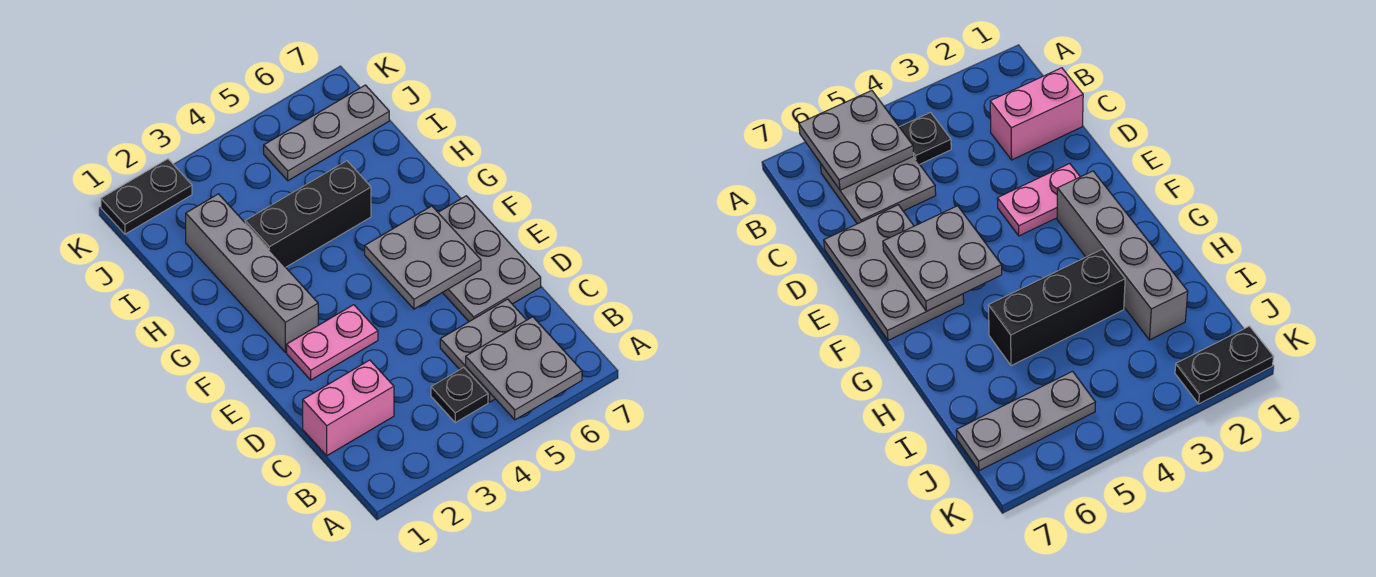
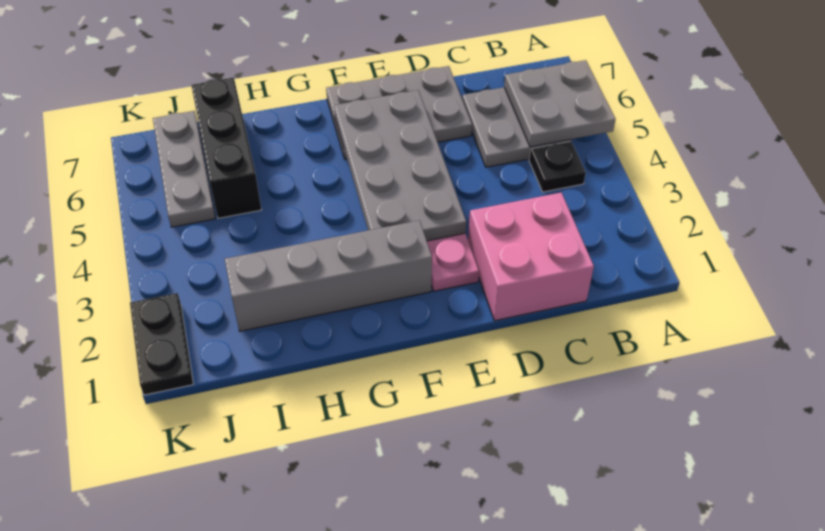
pink brick C1:C2 level 1 -> pink brick C1:D2 level 1
grey plate E5:F6 level 2 -> grey plate E3:F6 level 2
black brick H3:H5 level 1 -> black brick I5:I7 level 1

